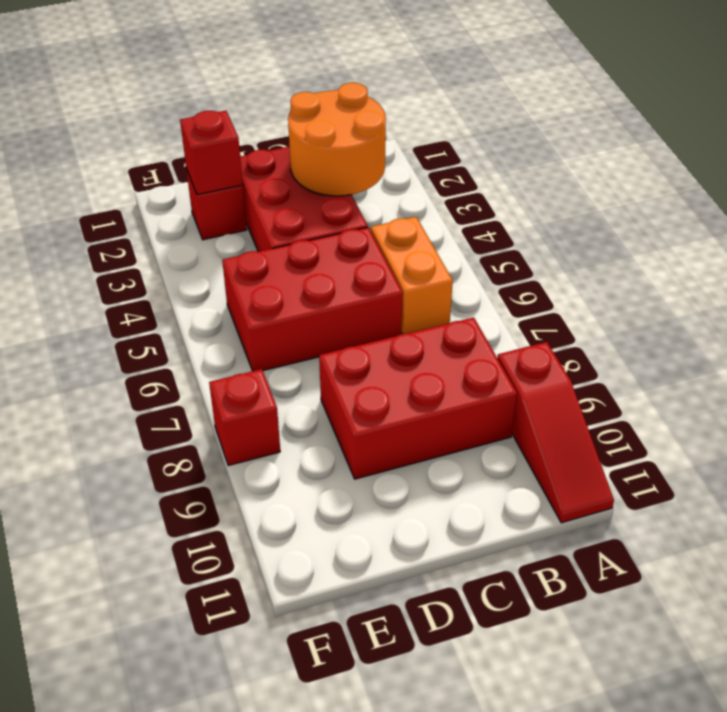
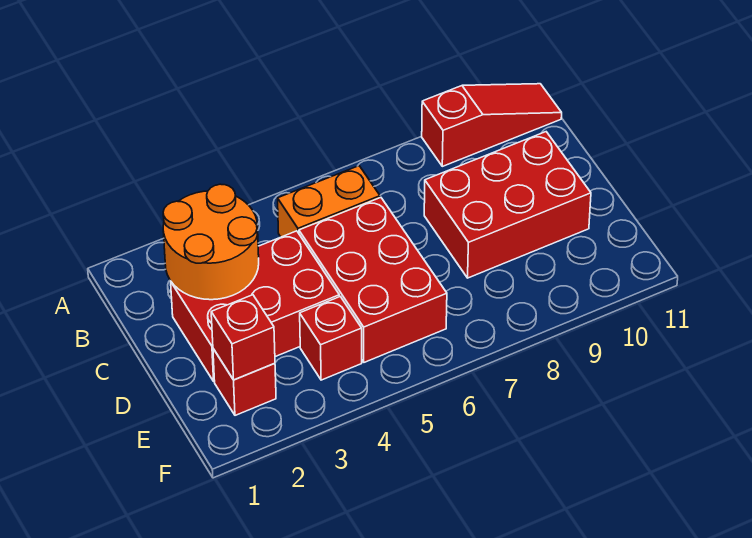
red brick B8:D9 level 1 -> red brick C8:D10 level 1
red brick F8 level 1 -> red brick E4 level 1

